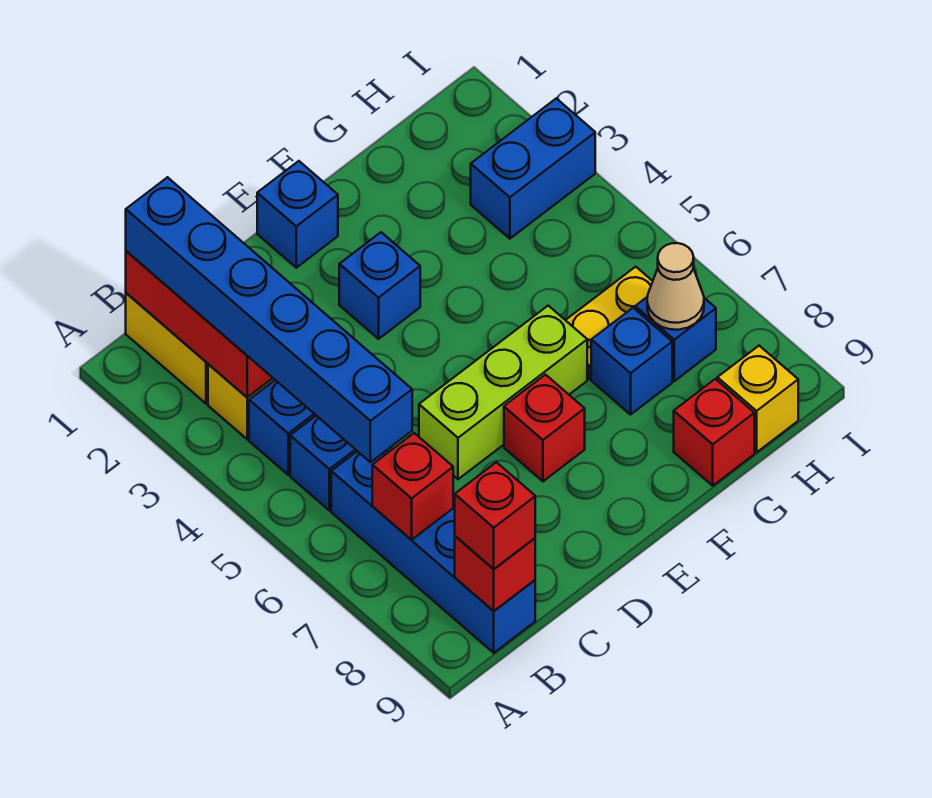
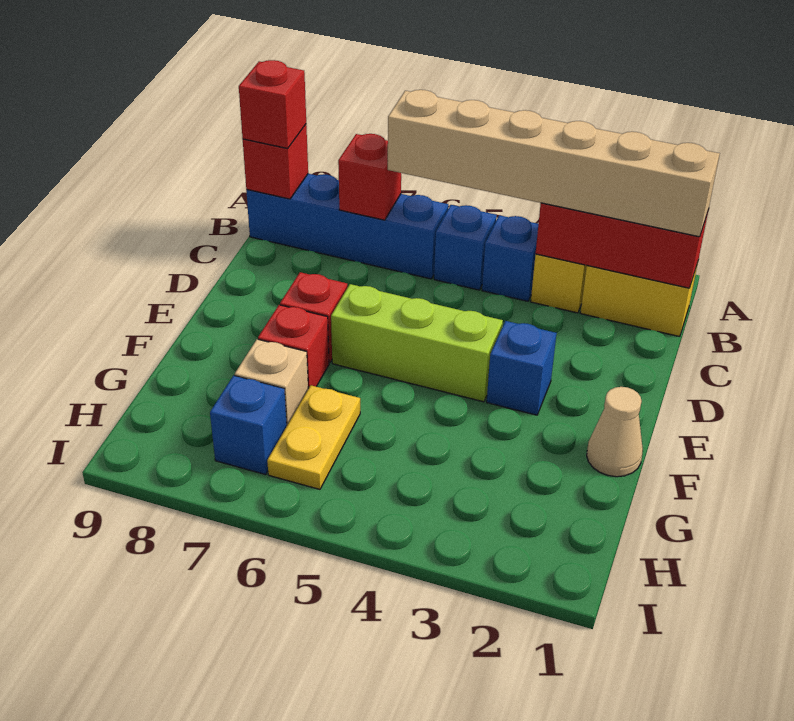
blue brick B1:B6 level 3 -> tan brick B1:B6 level 3
lime brick D6:F6 level 1 -> lime brick E4:E6 level 1
blue brick E1 level 1 -> none
blue brick G7 level 1 -> tan brick G7 level 1
red brick G9 level 1 -> red brick F7 level 1
blue brick H3:I3 level 1 -> none
tan cone H7 level 2 -> tan cone F1 level 1
yellow brick H9 level 1 -> none

